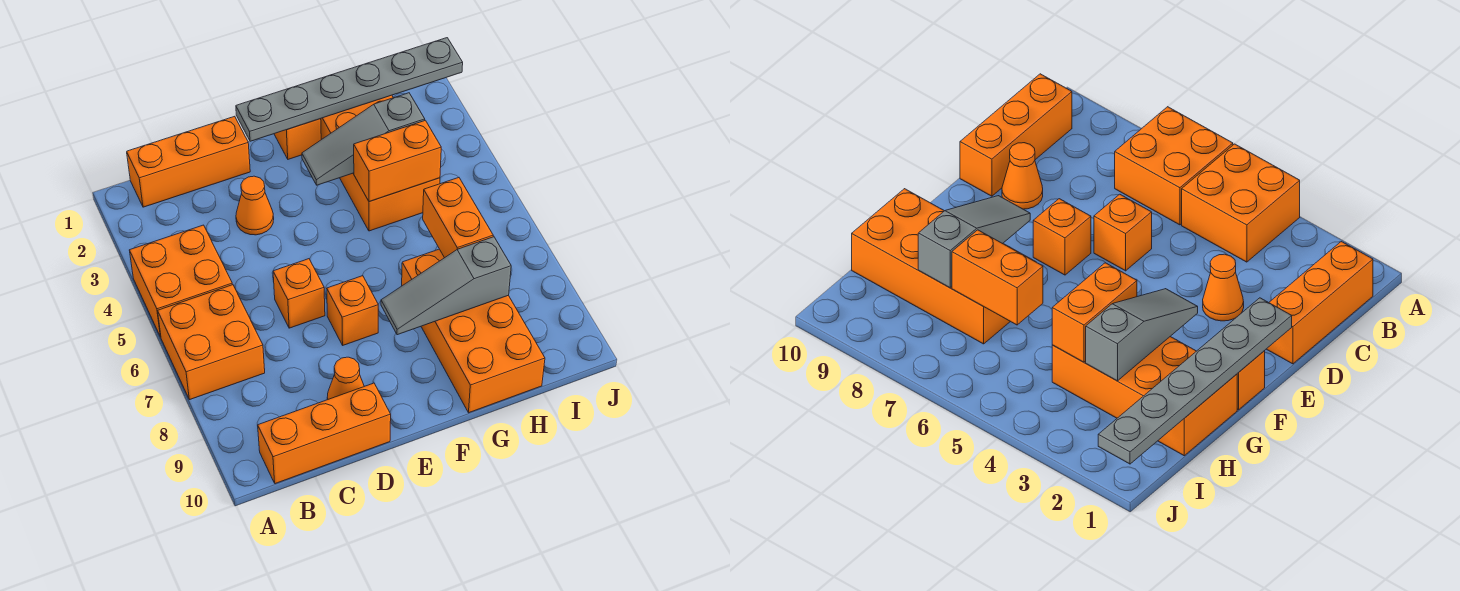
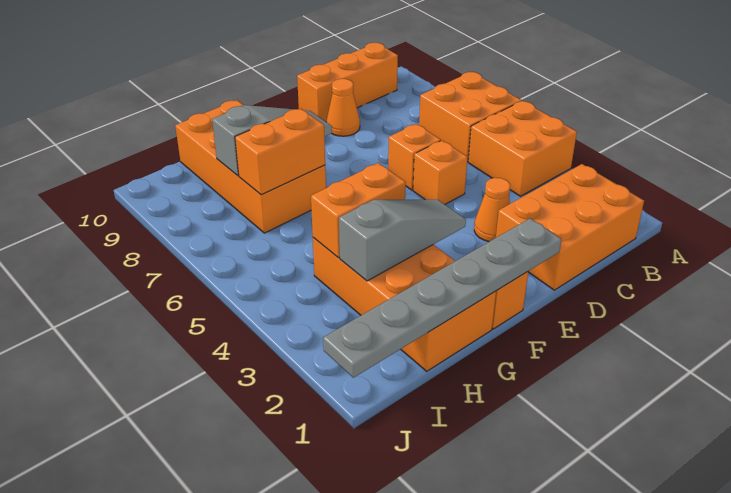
orange brick B1:D1 level 1 -> orange brick B1:D2 level 1
orange brick E7 level 1 -> orange brick D5 level 1
orange brick H6:H7 level 2 -> orange brick G7:H7 level 2

